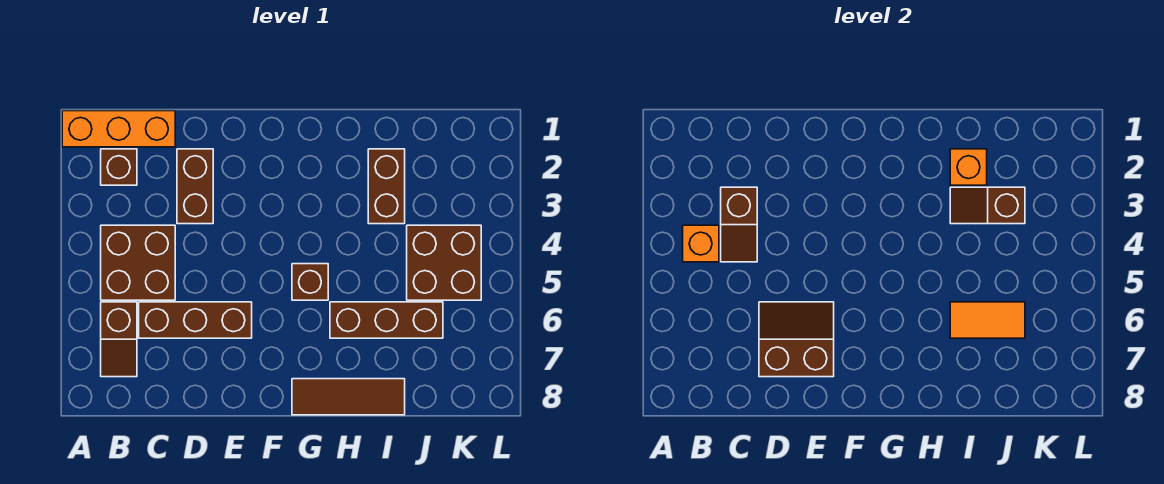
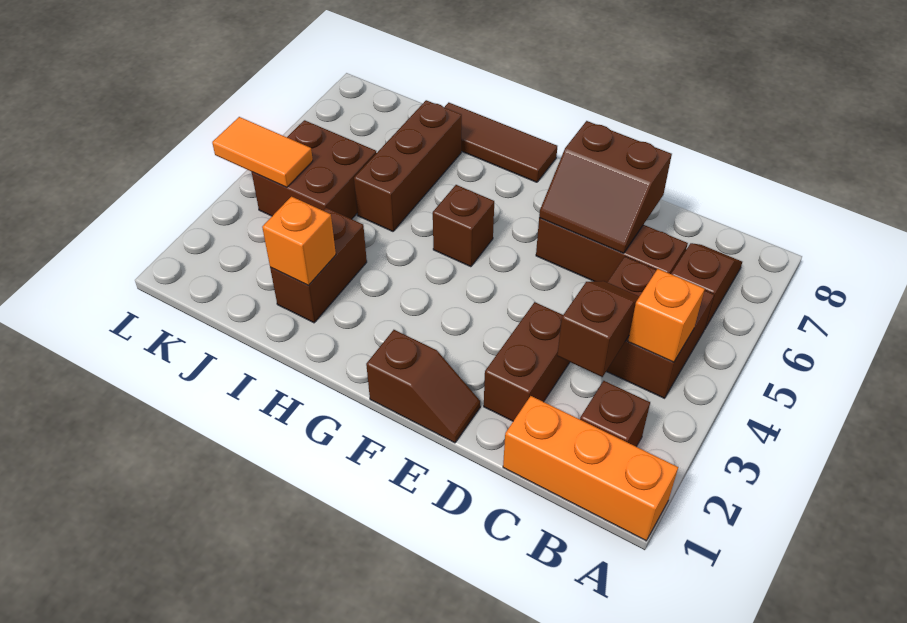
brown brick H6:J6 level 1 -> brown brick I5:I7 level 1
brown slope I3:J3 level 2 top J -> brown slope E1:F1 level 1 top F
orange tile I6:J6 level 2 -> orange tile K4:L4 level 2

